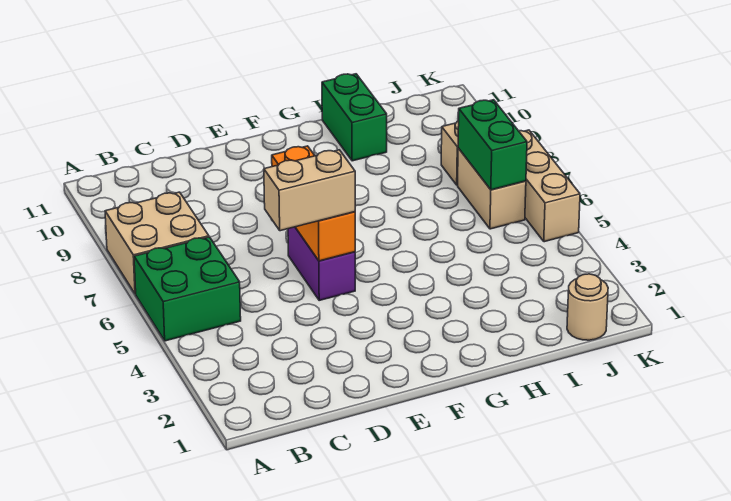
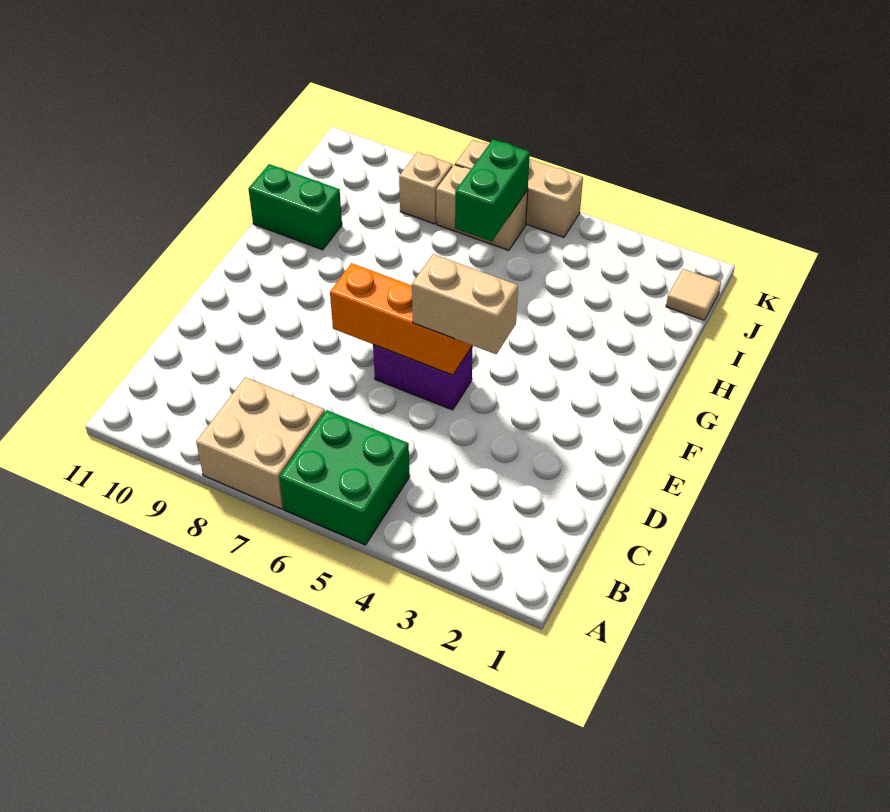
tan brick D5:E5 level 3 -> tan brick E4:E5 level 3
tan round brick J1 level 1 -> tan tile J1 level 1
green brick J6:J7 level 2 -> green brick I6:J6 level 2

